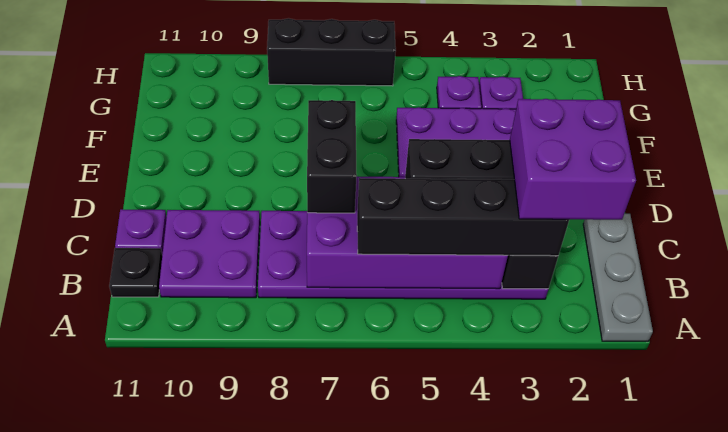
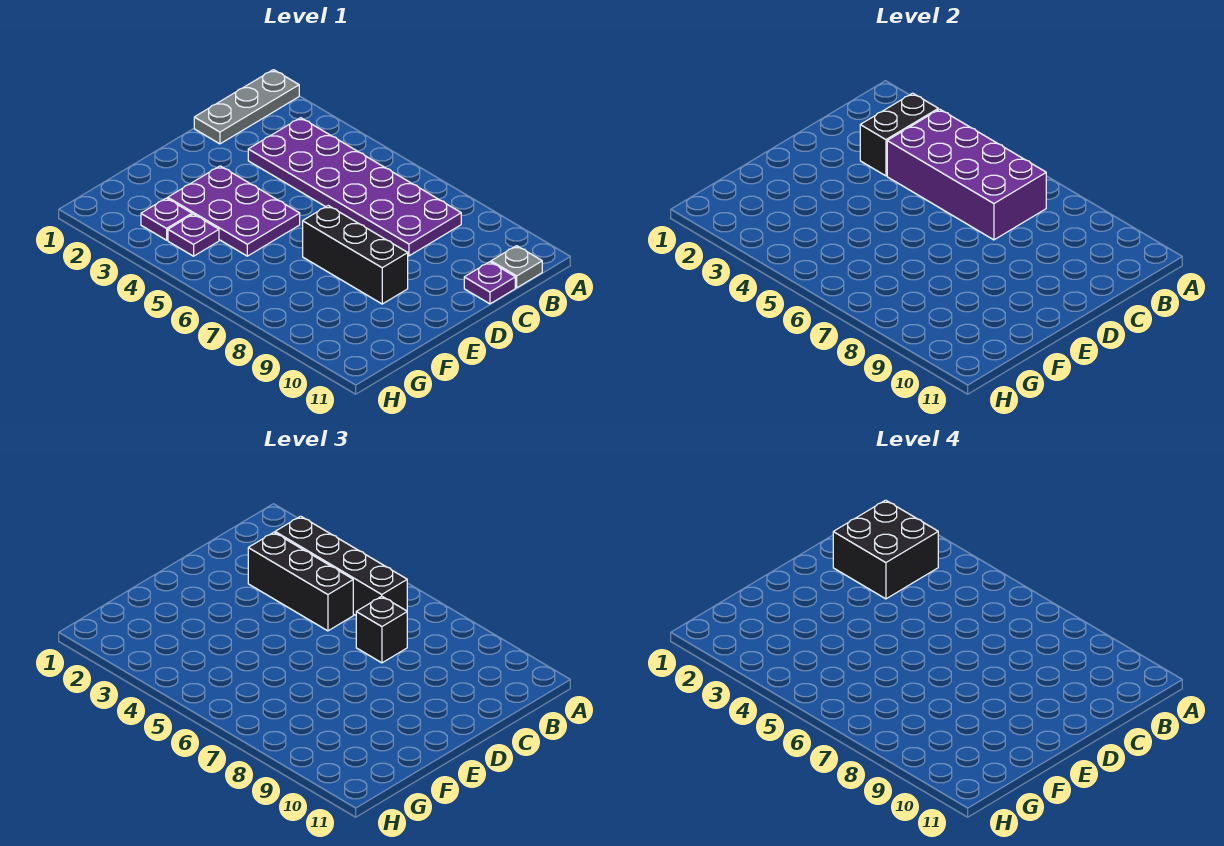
purple brick B2:C3 level 4 -> black brick B2:C3 level 4
purple plate B9:C10 level 1 -> none
black plate B11 level 1 -> grey plate B11 level 1
black brick C7:D7 level 3 -> black brick C7 level 3
black brick H6:H8 level 1 -> black brick E7:E9 level 1

